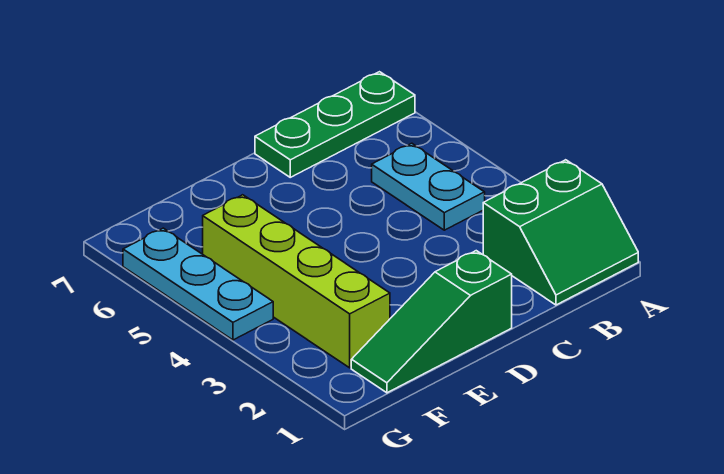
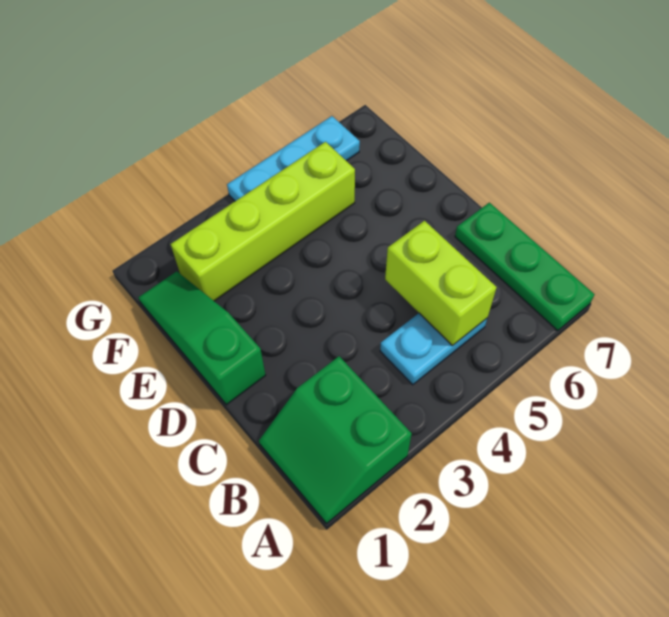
none -> lime brick B5:C5 level 2

